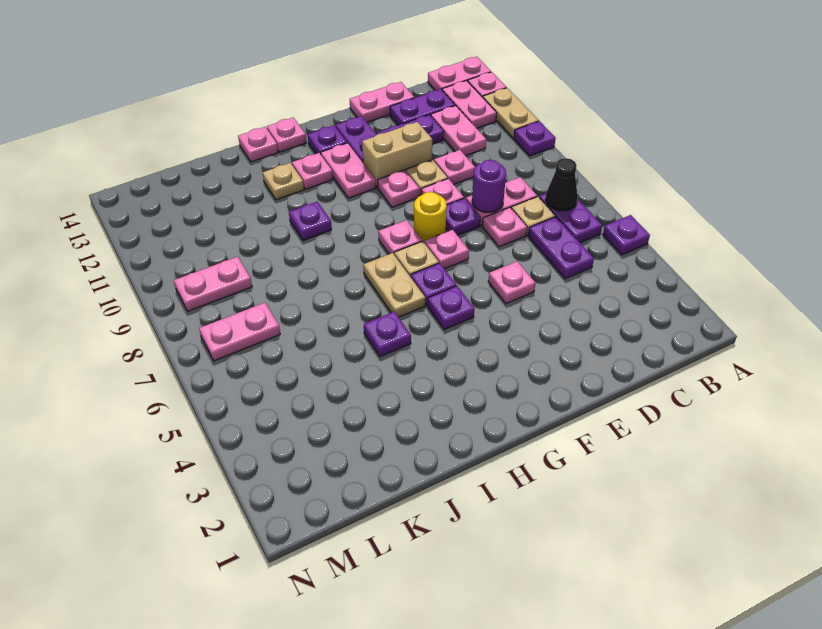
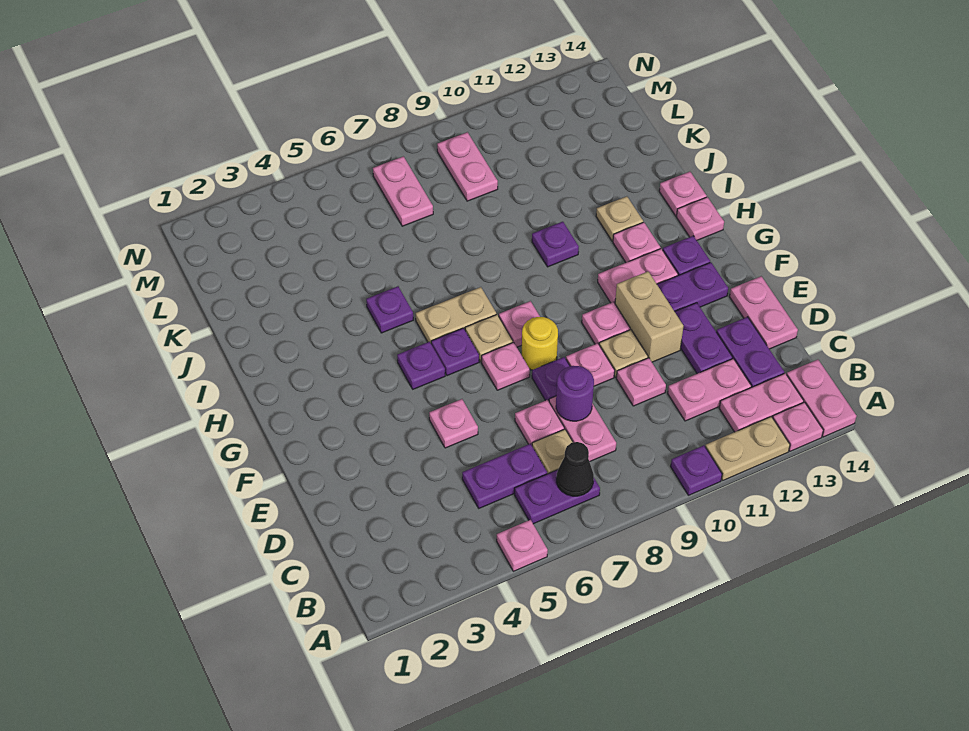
purple plate A5 level 1 -> pink plate A5 level 1

